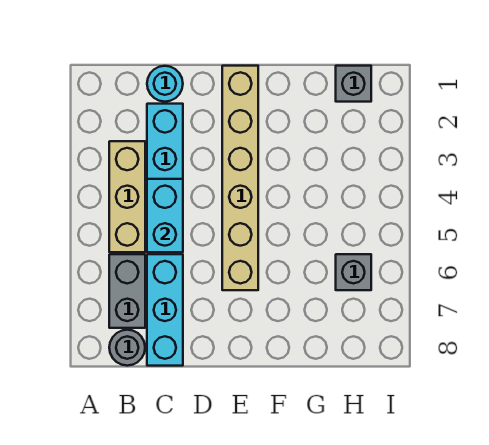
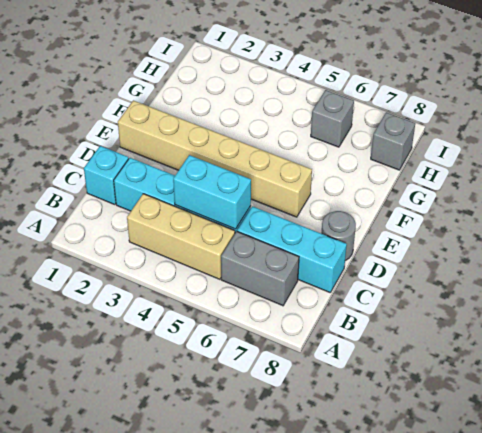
grey round brick B8 level 1 -> grey round brick D8 level 1
cyan round brick C1 level 1 -> cyan brick C1 level 1
grey brick H1 level 1 -> grey brick H8 level 1

